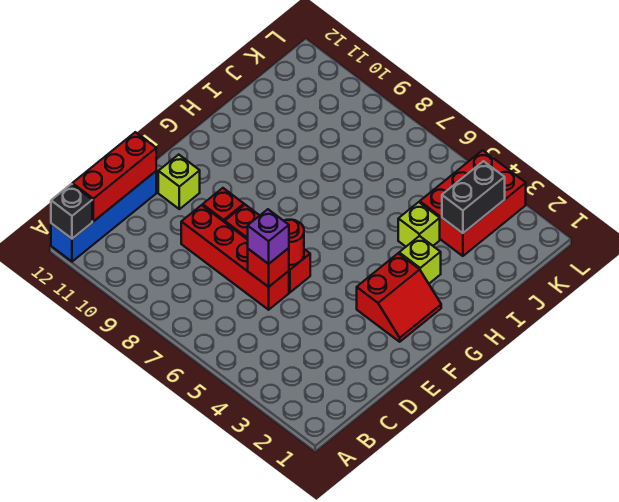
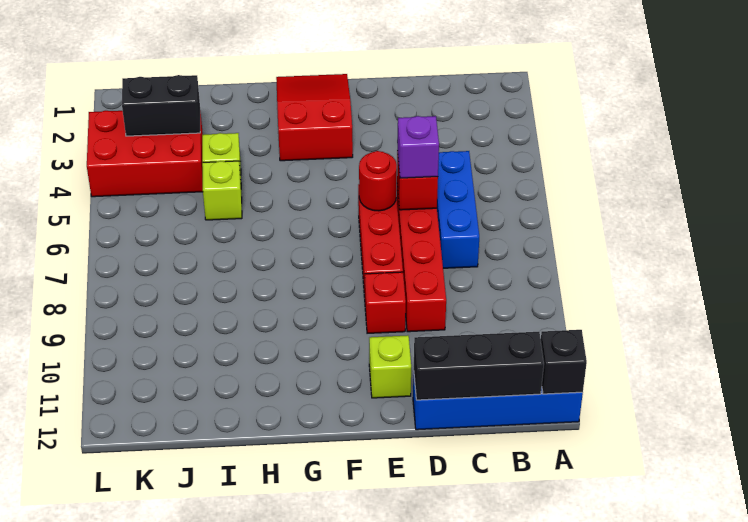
red brick B12:D12 level 2 -> black brick B12:D12 level 2
none -> blue brick C5:C7 level 1
red slope F2:G3 level 1 top 3 -> red slope F1:G3 level 1 top 3
lime brick H3 level 1 -> lime brick I5 level 1

